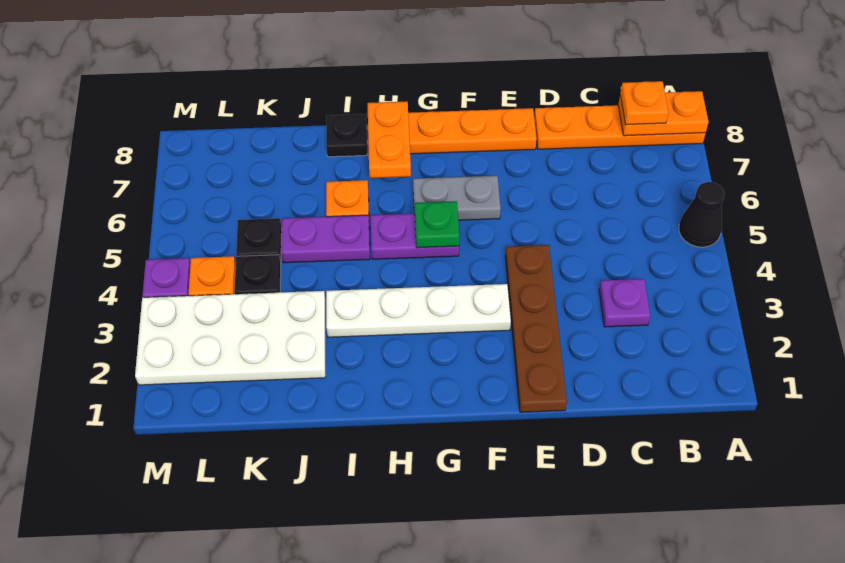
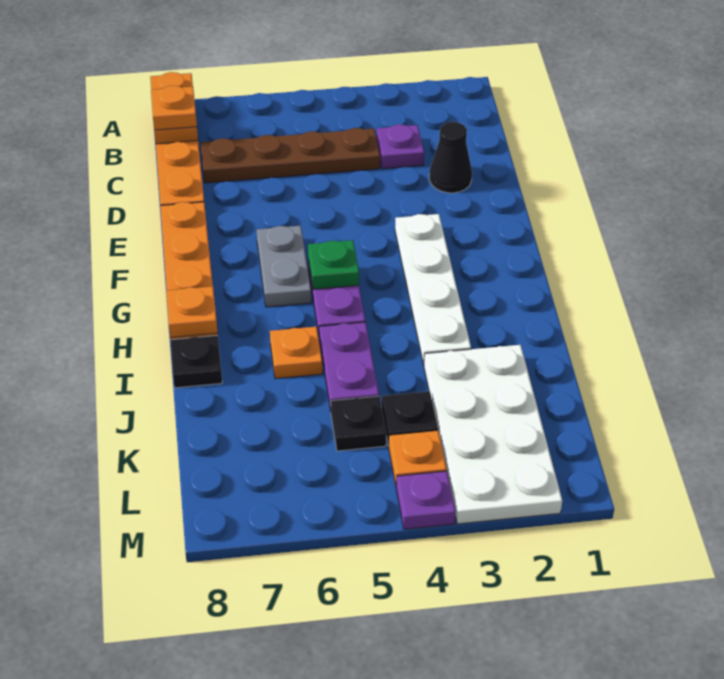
black cone A5 level 1 -> black cone D2 level 1
brown plate E1:E4 level 1 -> brown plate C4:C7 level 1
orange plate H7:H8 level 2 -> orange plate H8 level 2

